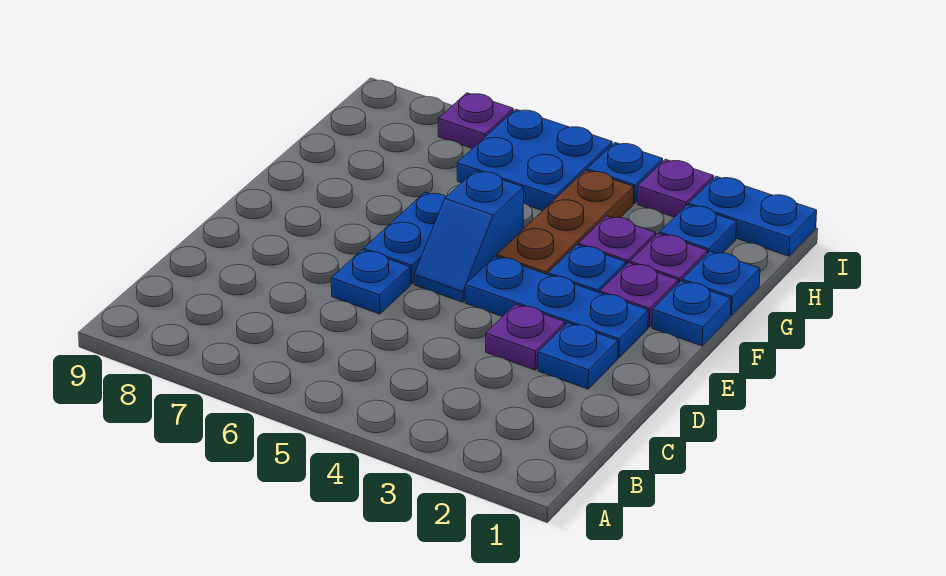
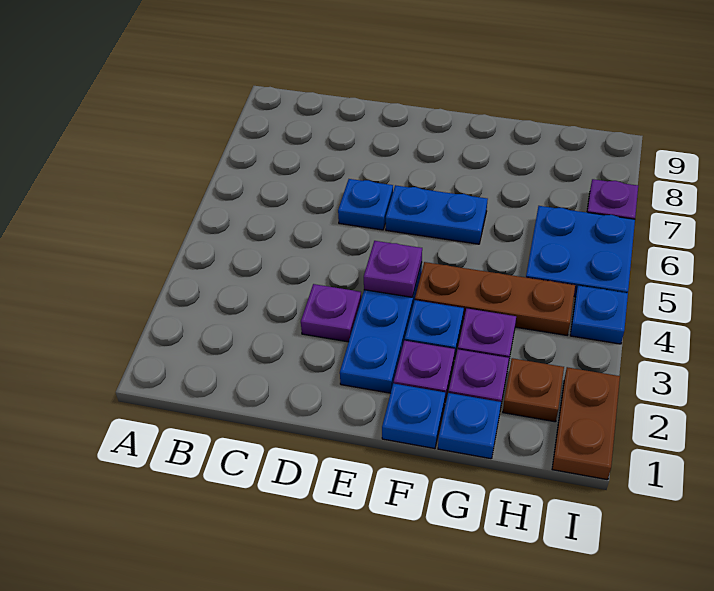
blue plate D2 level 1 -> none
blue slope E5:F5 level 1 top F -> none
blue plate H2 level 1 -> brown plate H2 level 1
blue plate I1:I2 level 1 -> brown plate I1:I2 level 1
purple plate I3 level 1 -> purple plate E4 level 2

